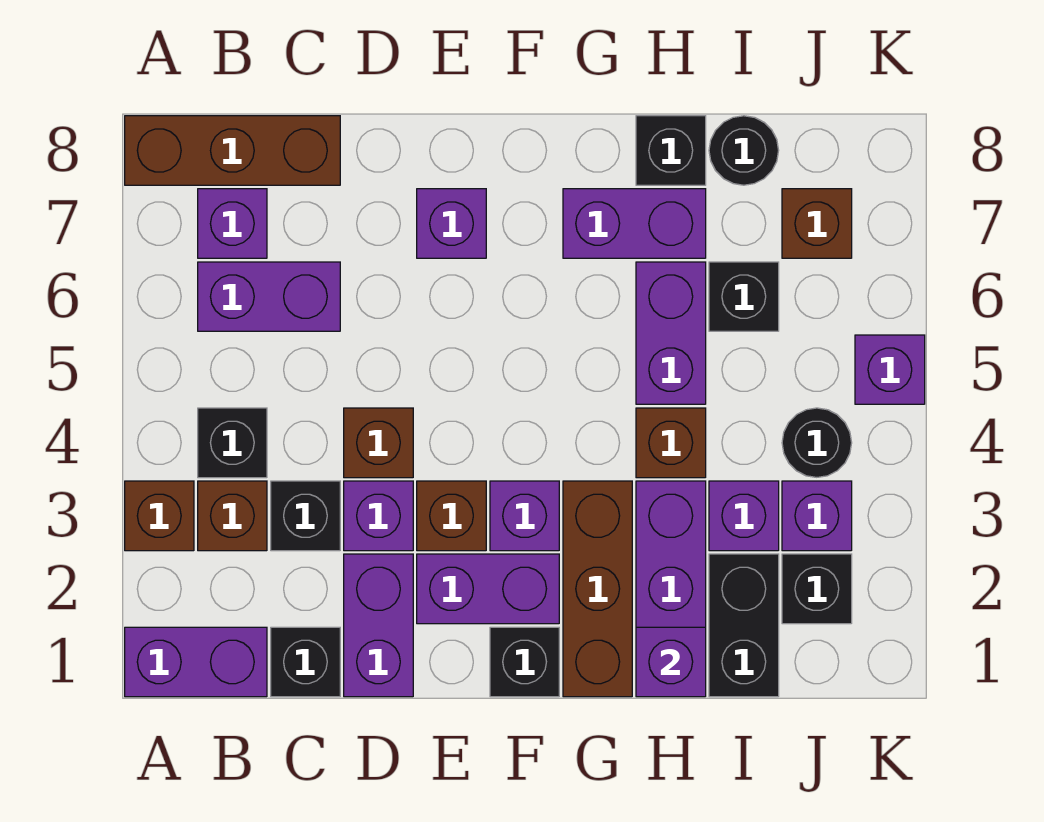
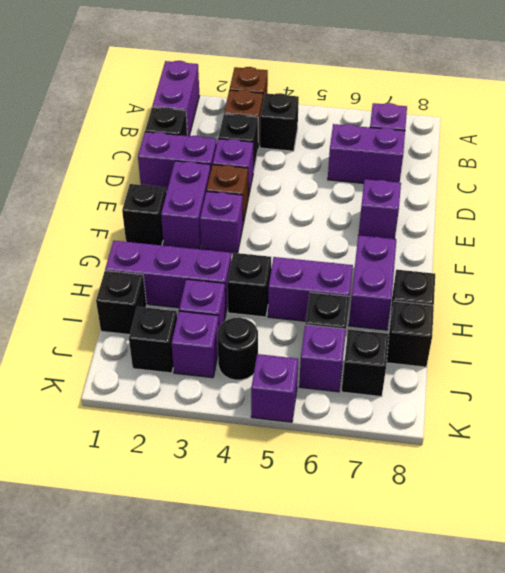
brown brick A8:C8 level 1 -> none
purple brick B6:C6 level 1 -> purple brick C6:C7 level 1
brown brick D4 level 1 -> none
brown brick G1:G3 level 1 -> none
purple brick H1 level 2 -> purple brick J6 level 1
brown brick H4 level 1 -> black brick H4 level 1
black brick I1:I2 level 1 -> black brick I1 level 1
black round brick I8 level 1 -> black brick I8 level 1
brown brick J7 level 1 -> black brick J7 level 1

